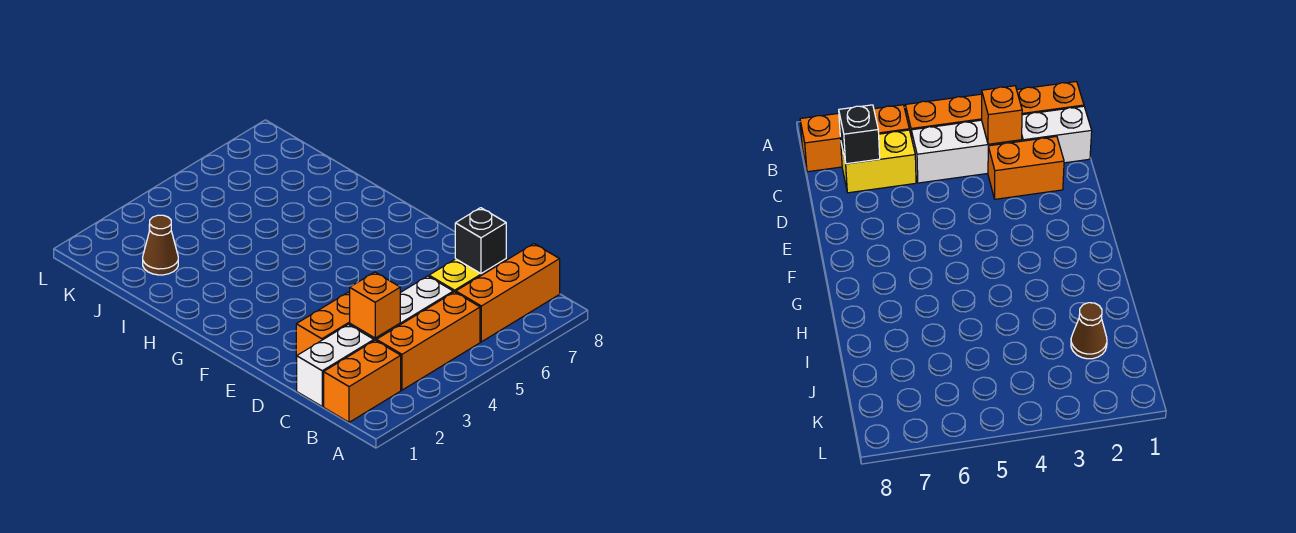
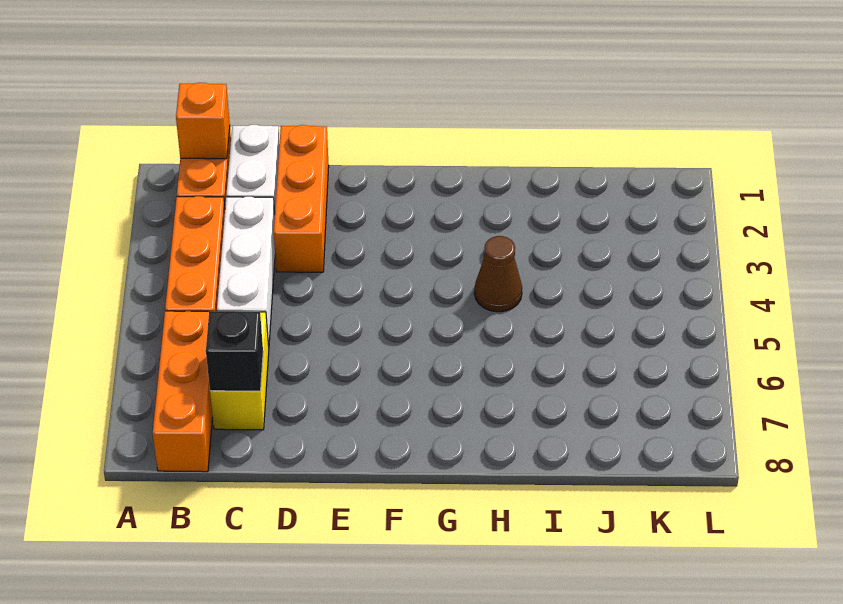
orange brick C3 level 2 -> orange brick B1 level 2
orange brick D2:D3 level 1 -> orange brick D1:D3 level 1
brown cone J2 level 1 -> brown cone H4 level 1

